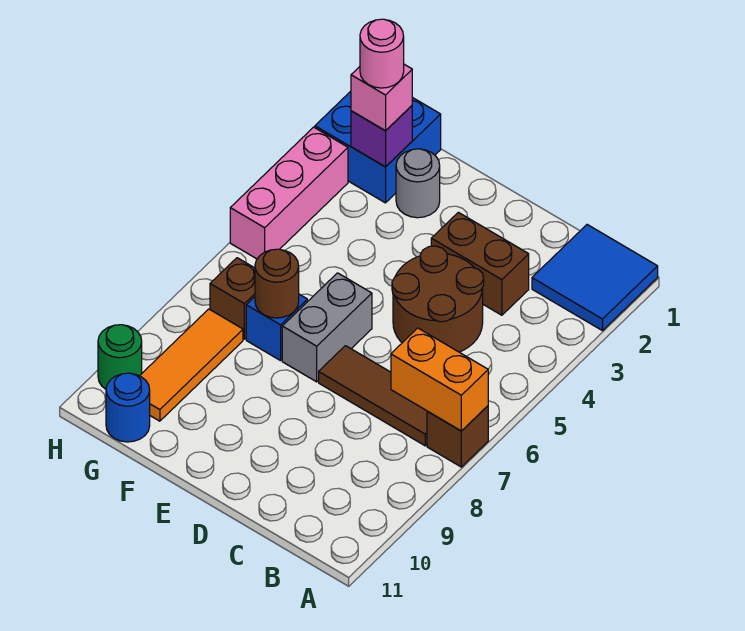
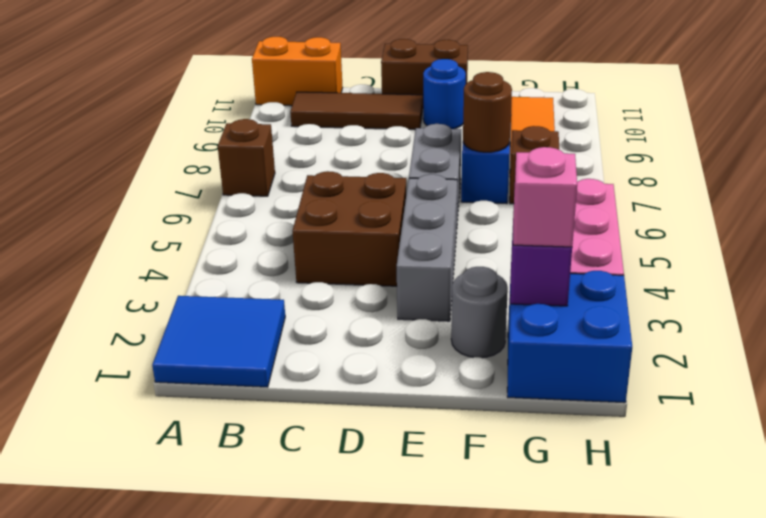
orange brick A7:B7 level 2 -> orange brick A11:B11 level 1
brown tile B7:D7 level 1 -> brown tile B10:D10 level 1
brown brick C3:D3 level 1 -> brown brick D11:E11 level 1
brown round brick C4:D5 level 1 -> brown brick C4:D5 level 1
none -> grey brick E3:E5 level 1
pink round brick G2 level 4 -> none
blue round brick G11 level 1 -> blue round brick E10 level 1
green round brick H10 level 1 -> none

